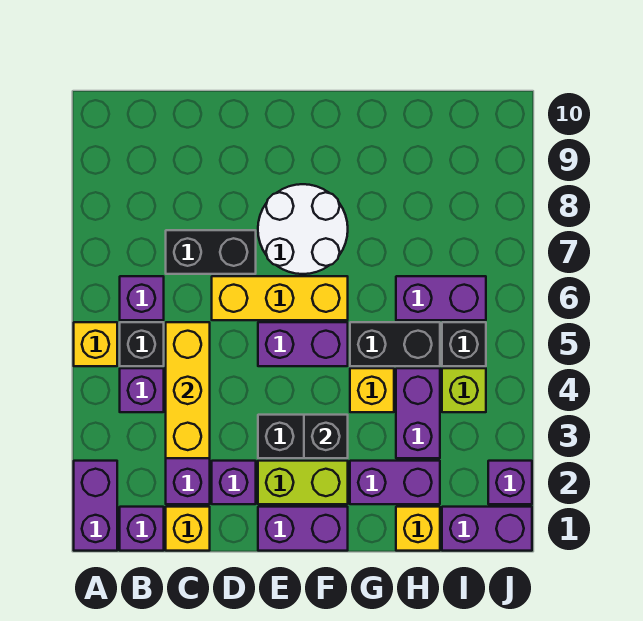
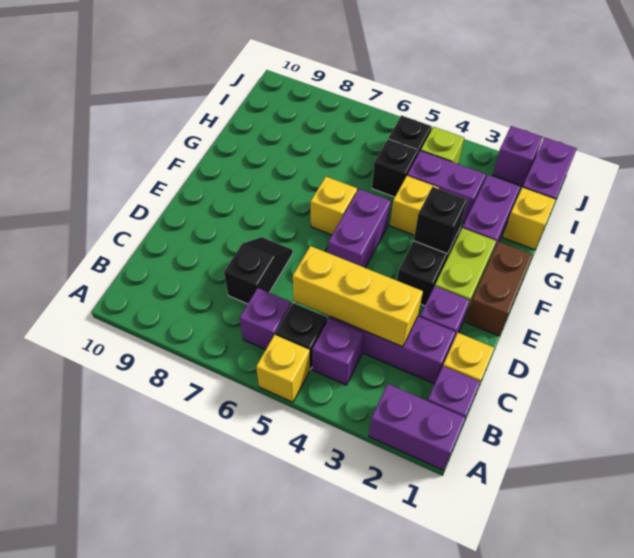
black brick C7:D7 level 1 -> black slope C7:D7 level 1 top C
yellow brick D6:F6 level 1 -> yellow brick F6 level 1
purple brick E1:F1 level 1 -> brown brick E1:F1 level 1
white round brick E7:F8 level 1 -> none
black brick G5:H5 level 1 -> black brick H5 level 1
purple brick H6:I6 level 1 -> none

